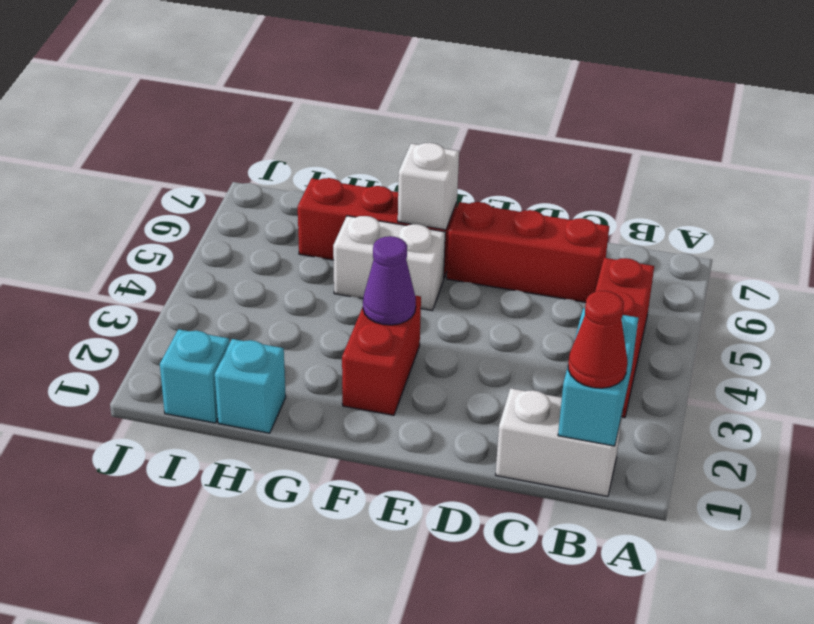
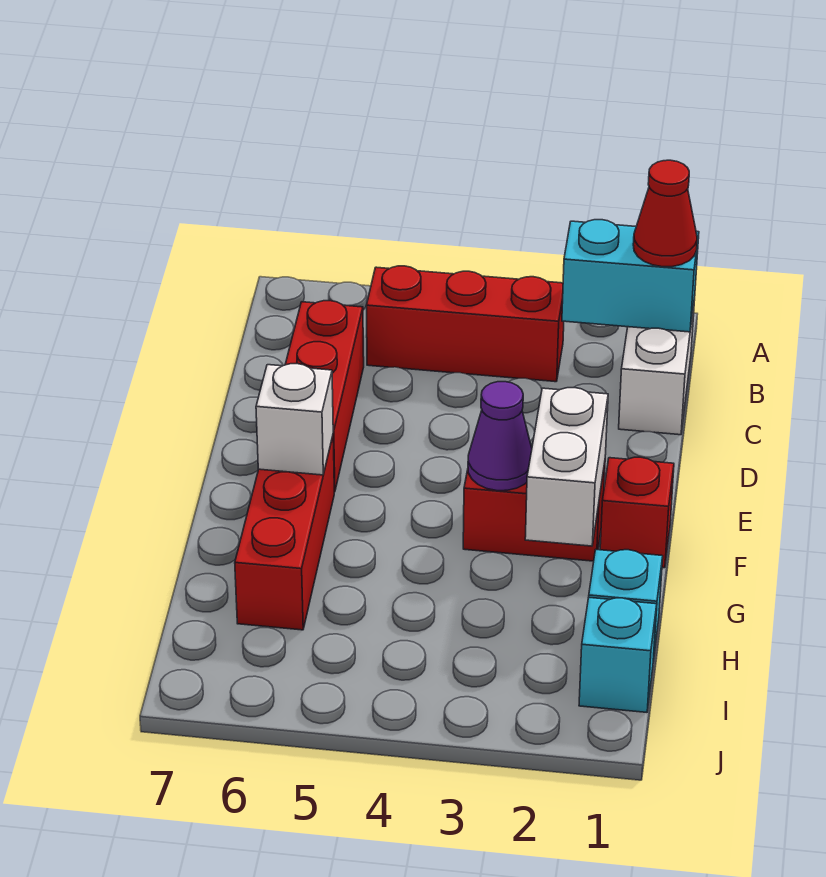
none -> red brick F1 level 1
white brick F5:G5 level 1 -> white brick F2:G2 level 2

